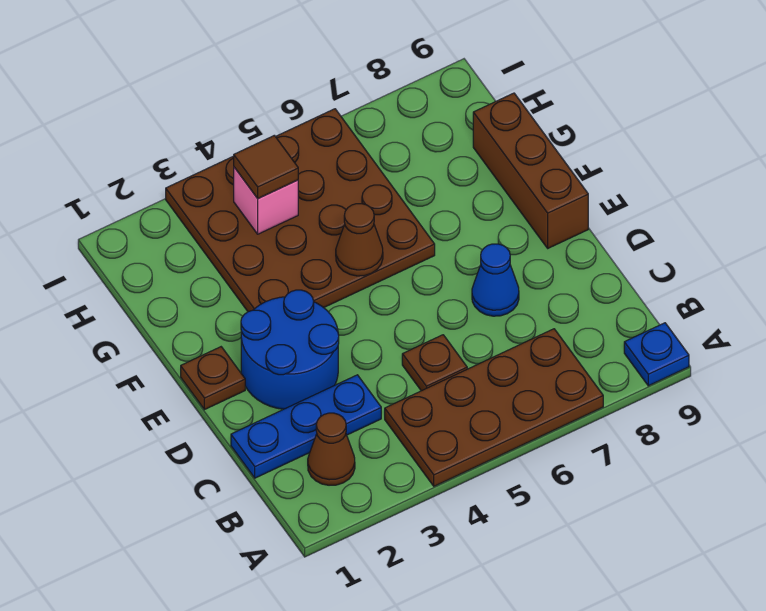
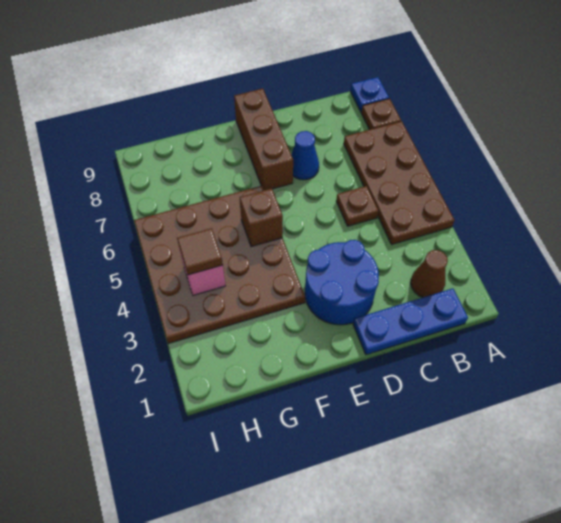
blue plate C1:C3 level 1 -> blue plate B1:D1 level 1
brown plate E1 level 1 -> brown plate A8 level 1
brown brick E9:G9 level 1 -> brown brick E7:E9 level 1
brown cone F5 level 2 -> brown brick F5 level 2

